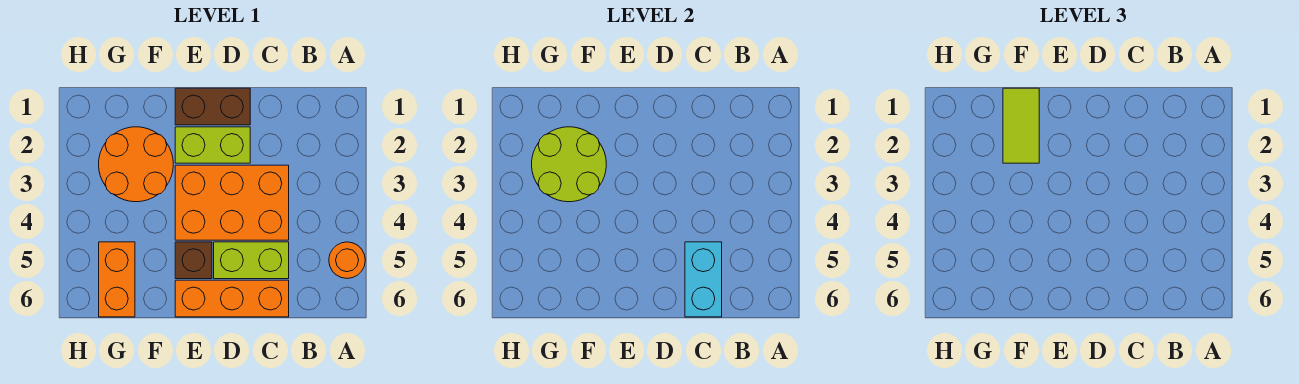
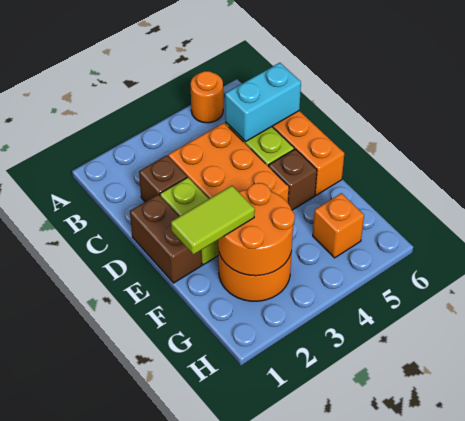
none -> brown brick C2 level 1
lime round brick F2:G3 level 2 -> orange round brick F2:G3 level 2
orange brick G5:G6 level 1 -> orange brick G5 level 1

